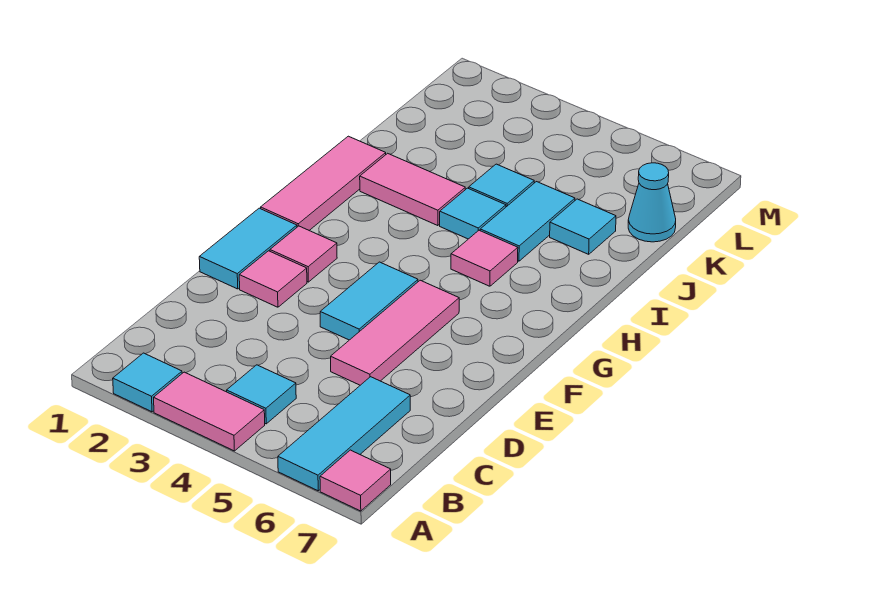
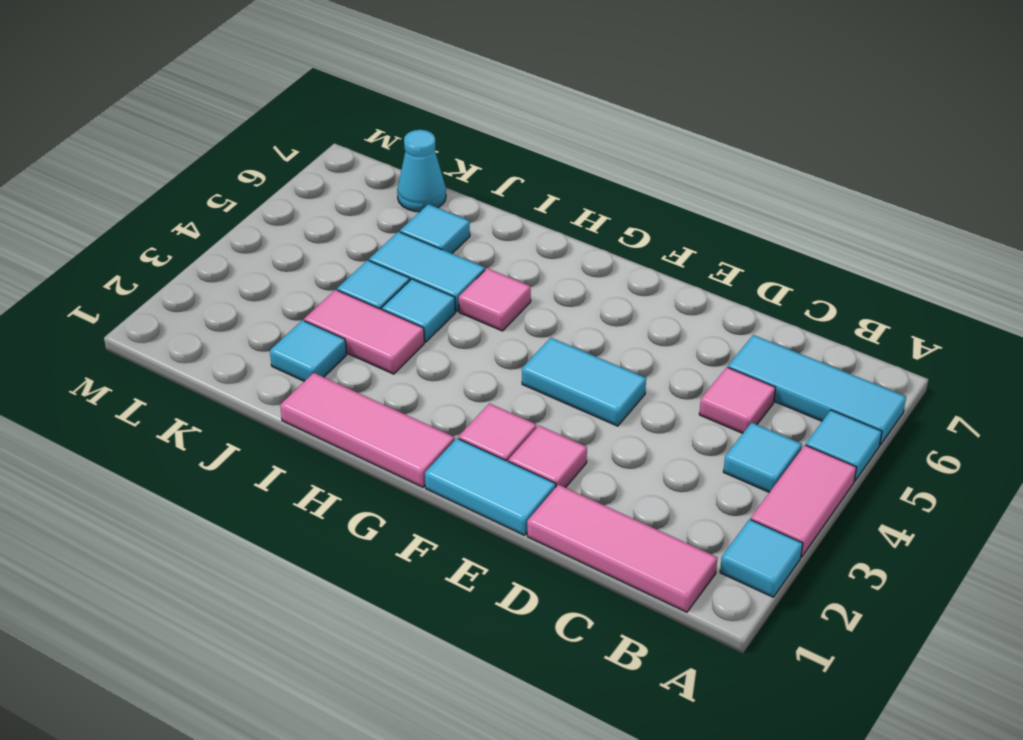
none -> cyan tile A5 level 1
pink tile A7 level 1 -> pink tile C5 level 1
pink tile D5:F5 level 1 -> pink tile B1:D1 level 1
pink tile I2:I3 level 1 -> pink tile I3:J3 level 1
none -> cyan tile J2 level 1

